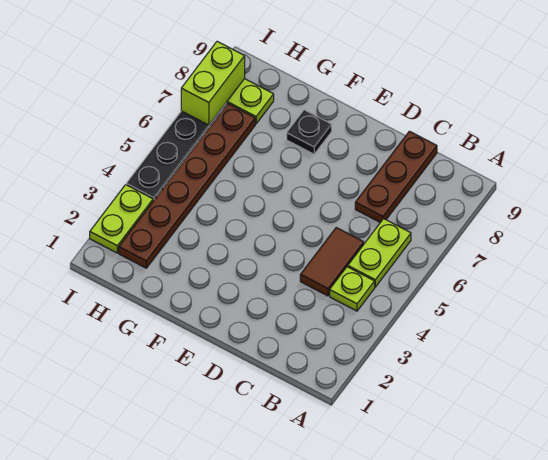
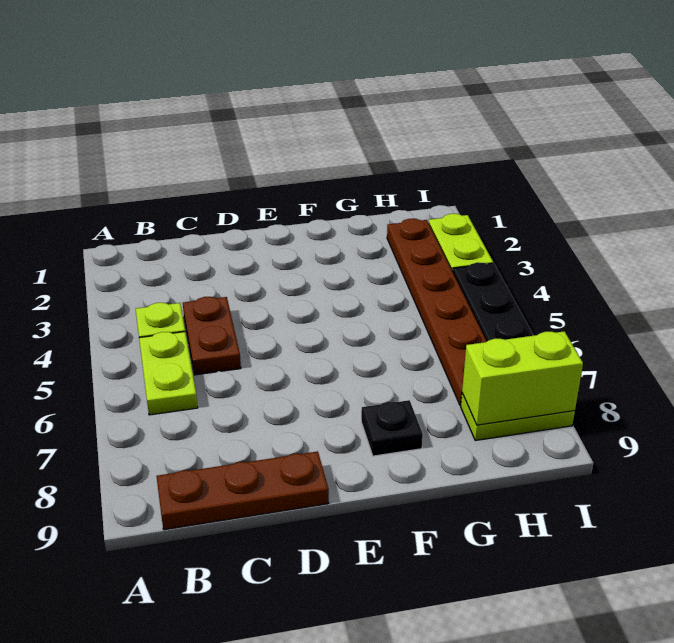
brown tile C4:C5 level 1 -> brown plate C4:C5 level 1
brown plate C7:C9 level 1 -> brown plate B9:D9 level 1
lime brick I7:I8 level 2 -> lime brick H8:I8 level 2

